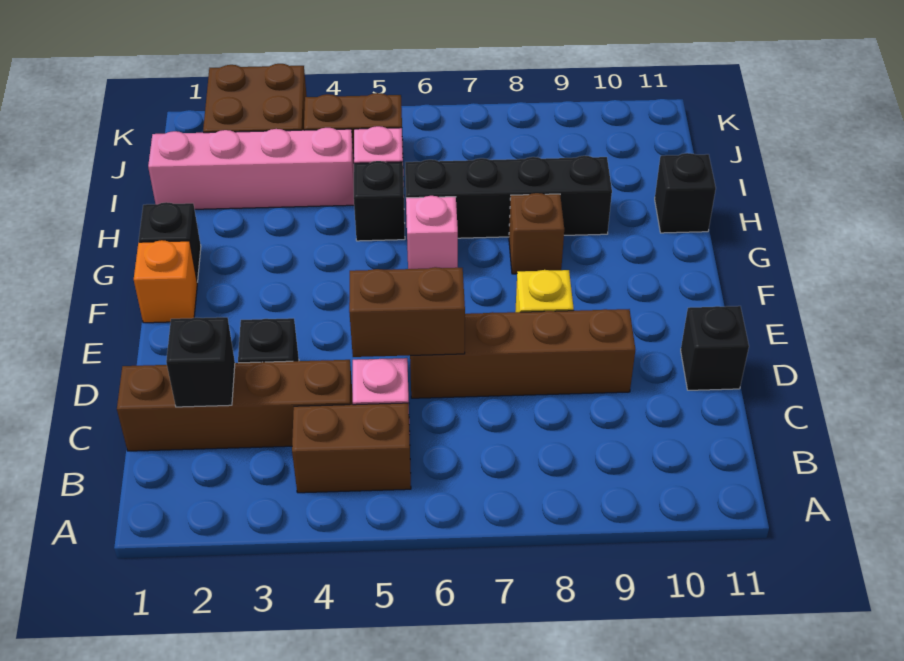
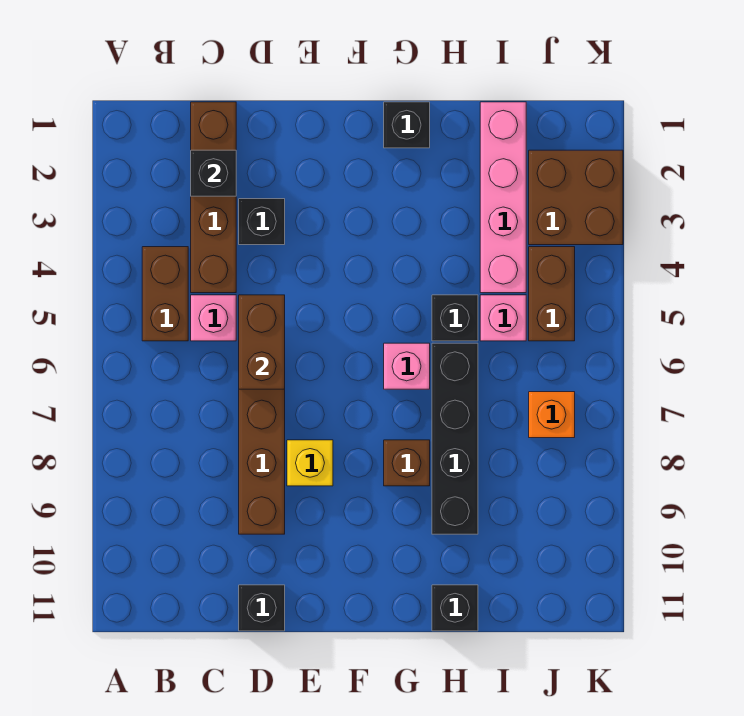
orange brick F1 level 1 -> orange brick J7 level 1

